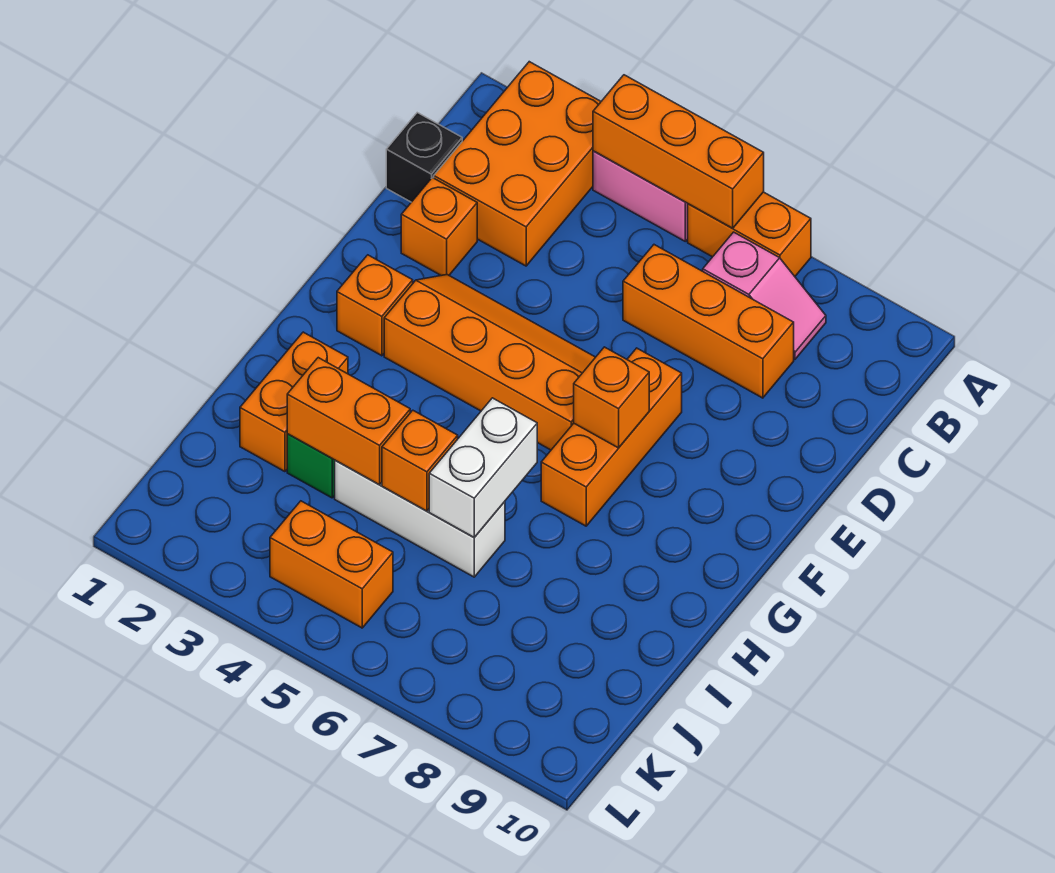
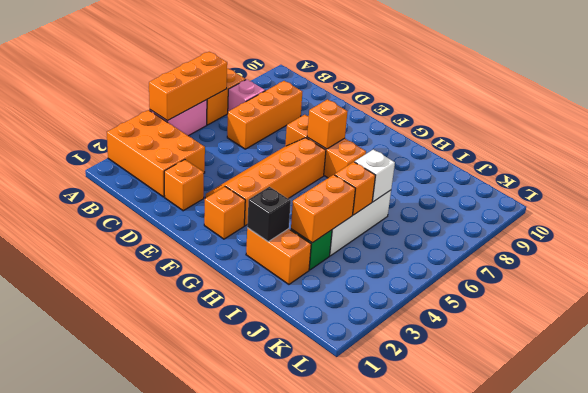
black brick C1 level 1 -> black brick H2 level 2
white brick H6:I6 level 2 -> white brick I6 level 2
orange brick K4:K5 level 1 -> none

